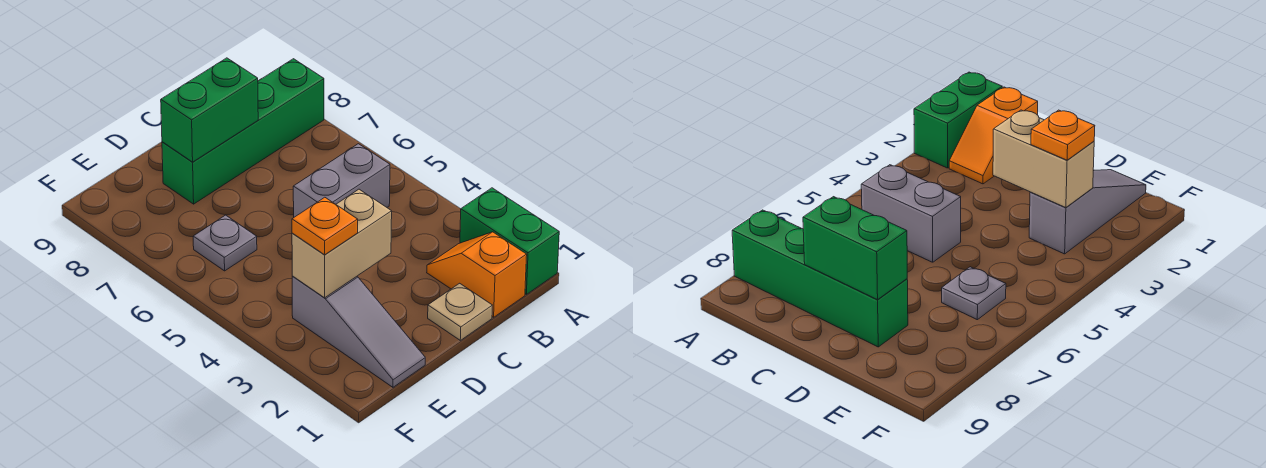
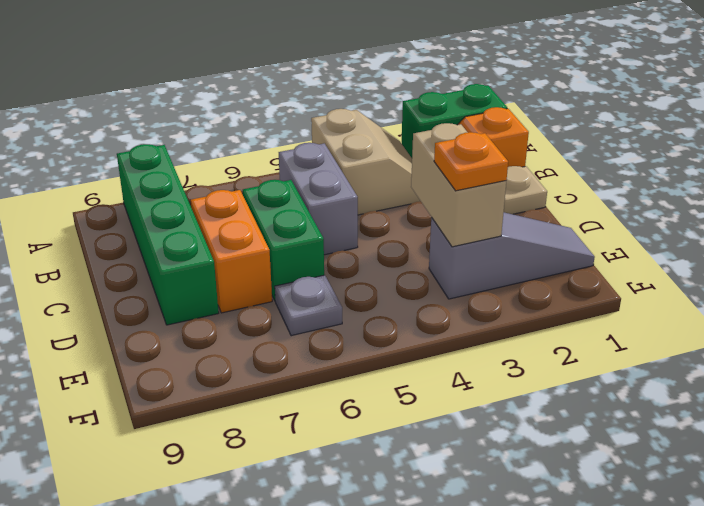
none -> tan slope A3:B4 level 1 top 4
none -> orange brick C7:D7 level 1
green brick C8:D8 level 2 -> green brick C6:D6 level 1

